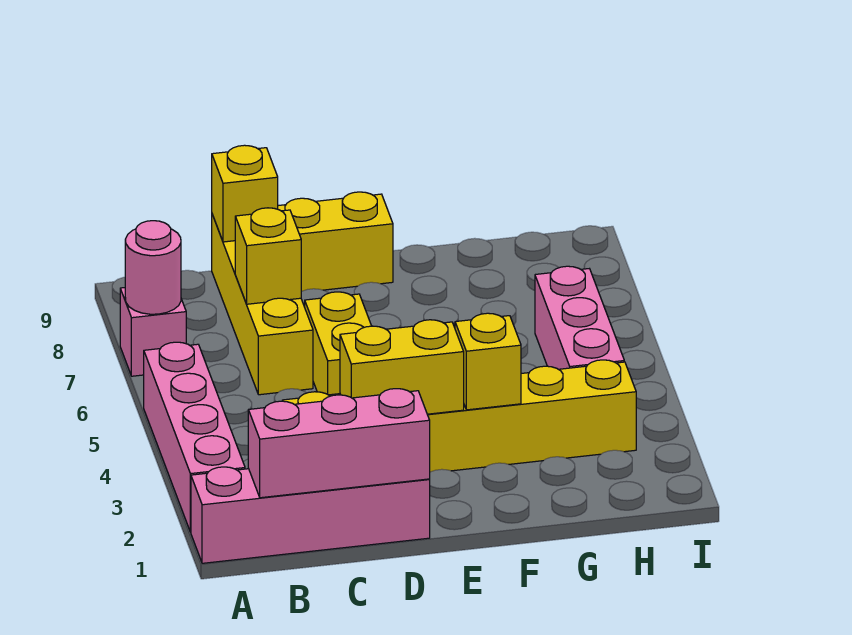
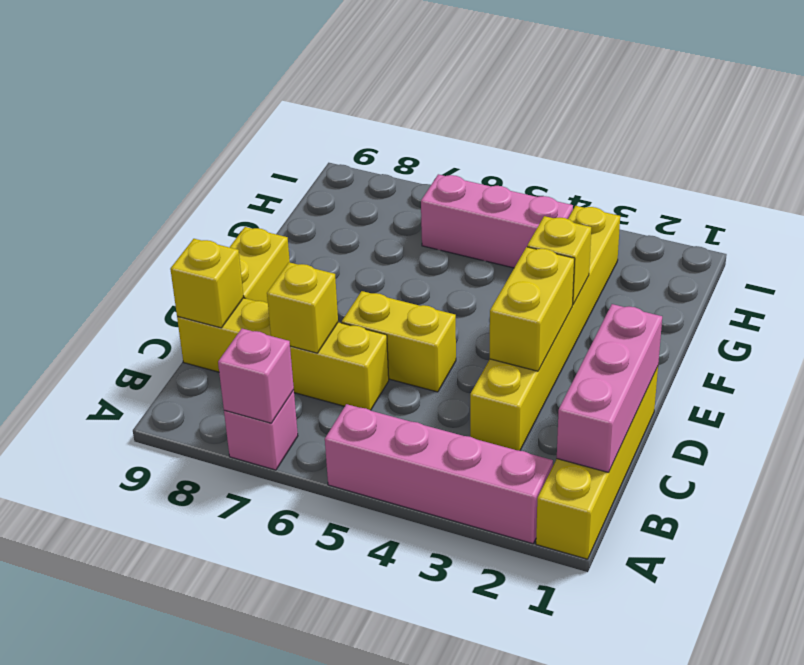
pink brick A1:D1 level 1 -> yellow brick A1:D1 level 1
pink round brick A7 level 2 -> pink brick A7 level 2

